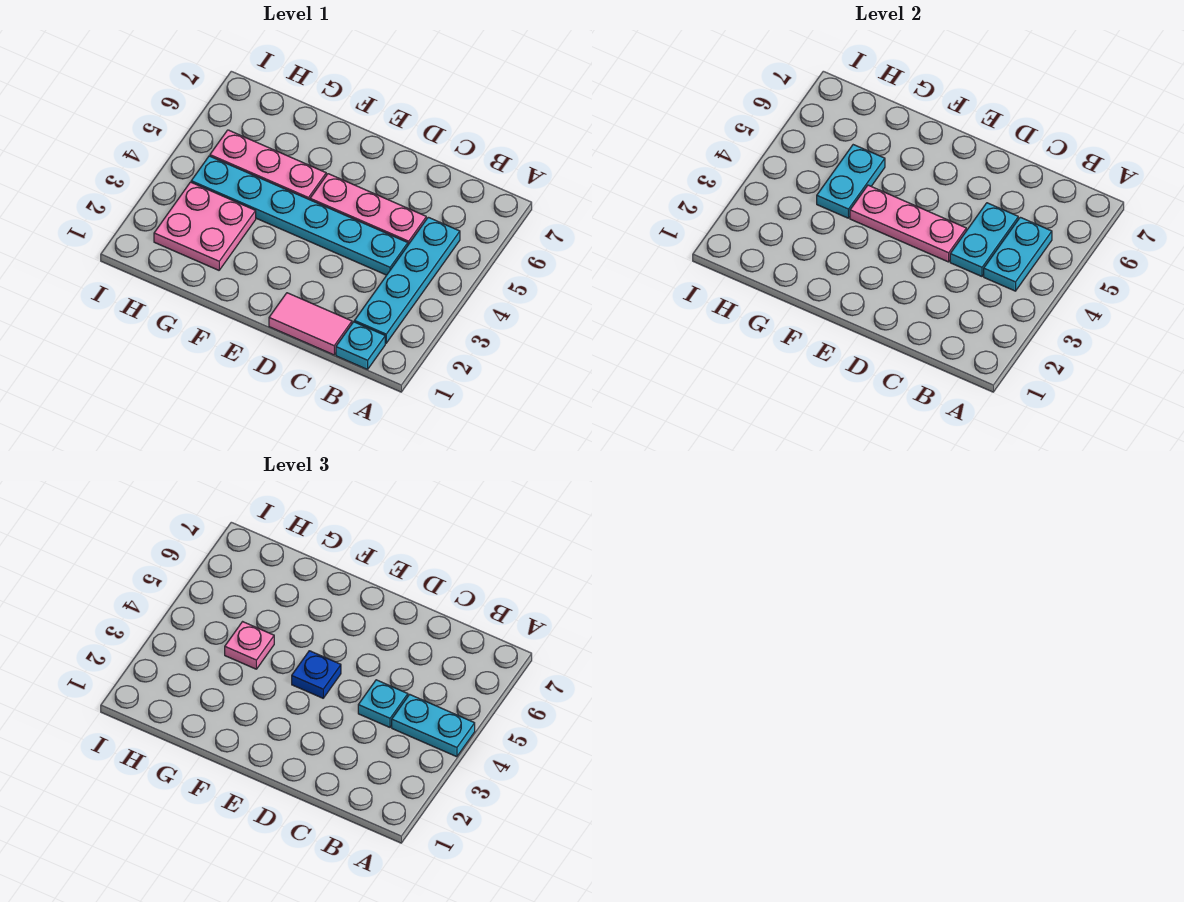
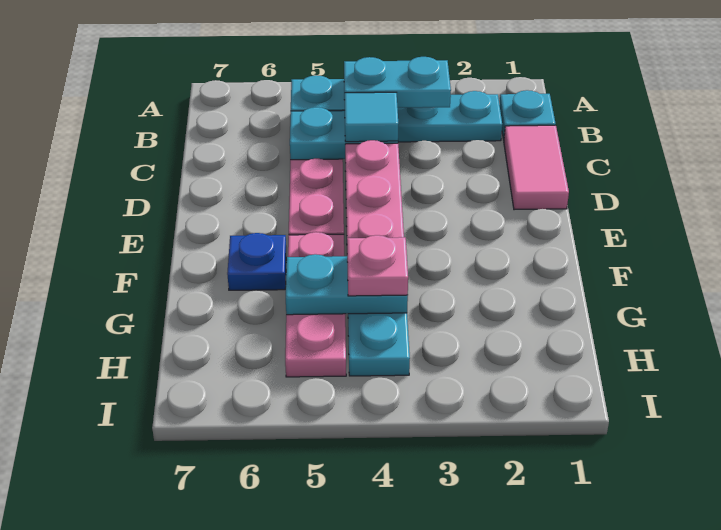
cyan plate A4:B4 level 3 -> cyan plate B3:B4 level 3
cyan plate C4 level 3 -> cyan tile C4 level 3
blue plate E4 level 3 -> blue plate F6 level 1
pink plate G2:H3 level 1 -> none

